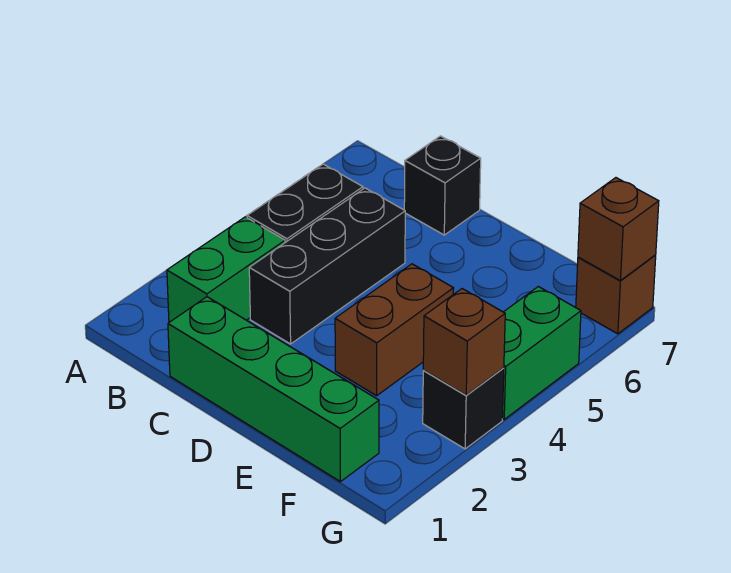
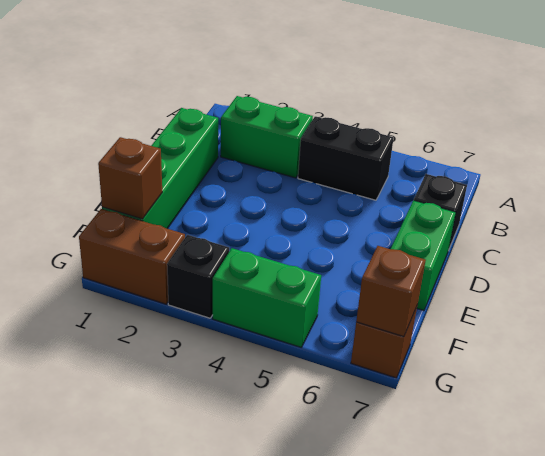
black brick C3:C5 level 1 -> none
none -> green brick D7:E7 level 1
brown brick E3:E4 level 1 -> brown brick G1:G2 level 1
brown brick G3 level 2 -> brown brick F1 level 2

